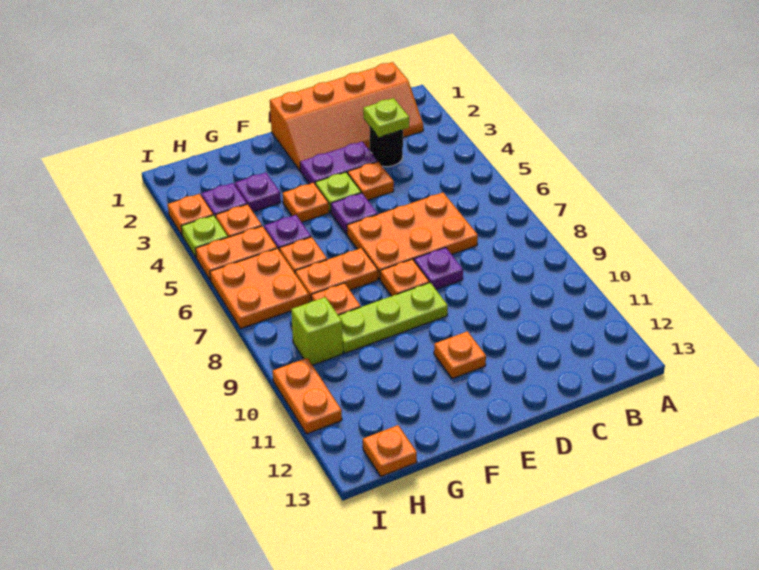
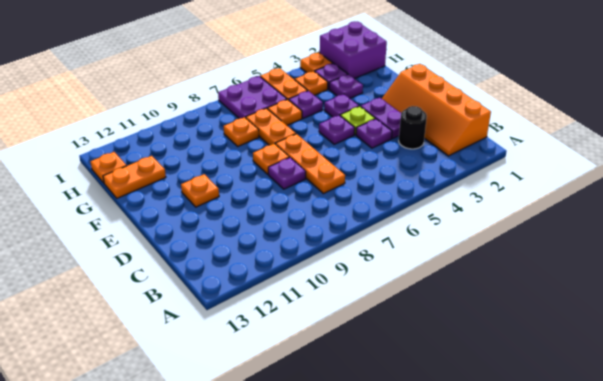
lime plate C3 level 2 -> none
orange plate C6:E7 level 1 -> orange plate C7:E7 level 1
orange plate D4 level 1 -> purple plate D4 level 1
lime plate E9:G9 level 1 -> none
orange plate F4 level 1 -> purple plate F4 level 1
none -> purple brick H1:I2 level 1
orange plate H6:I7 level 1 -> purple plate H6:I7 level 1
lime brick H9 level 1 -> none
lime plate I4 level 1 -> none
orange plate I10:I11 level 1 -> orange plate G12:G13 level 1

